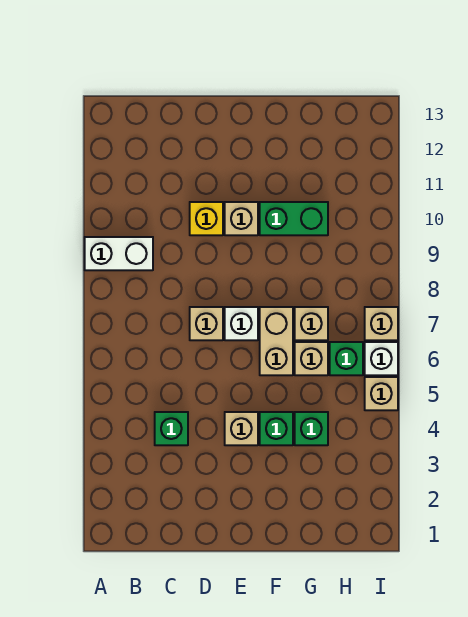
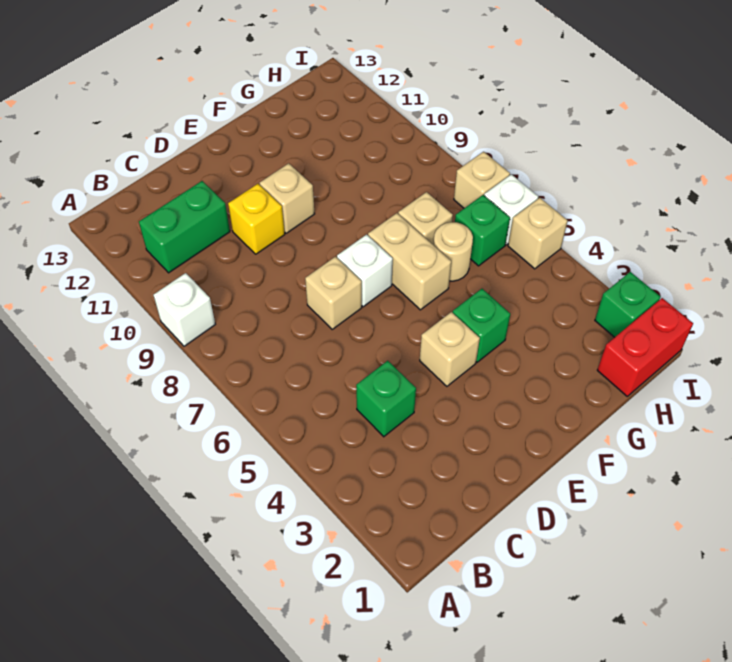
white brick A9:B9 level 1 -> white brick A9 level 1
green brick F10:G10 level 1 -> green brick B11:C11 level 1
green brick G4 level 1 -> green brick I2 level 1
tan brick G6 level 1 -> tan round brick G6 level 1
none -> red brick H1:I1 level 1

